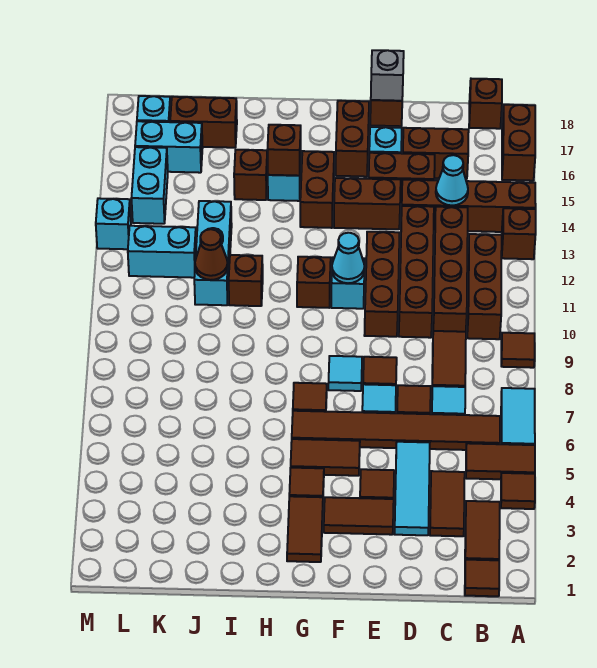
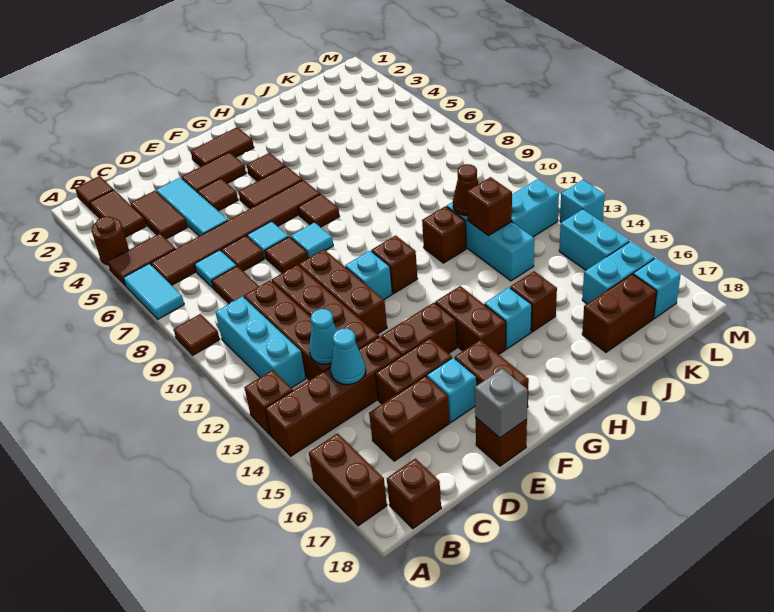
brown tile A4 level 1 -> brown round brick A4 level 1
brown brick B10:B12 level 1 -> cyan brick B10:B12 level 1
cyan cone F11 level 2 -> cyan cone C13 level 2
brown tile G2:G3 level 1 -> brown tile F2:G2 level 1
brown brick H15 level 2 -> brown brick J12 level 2

